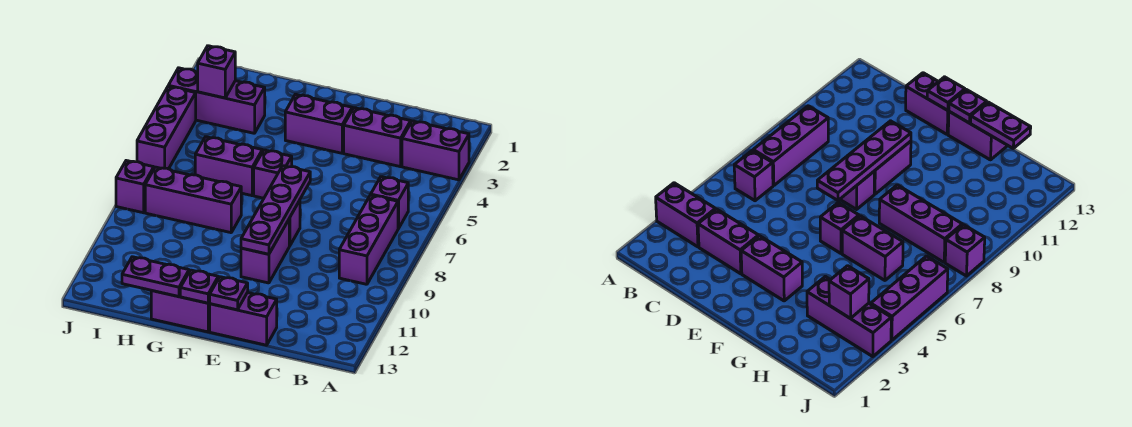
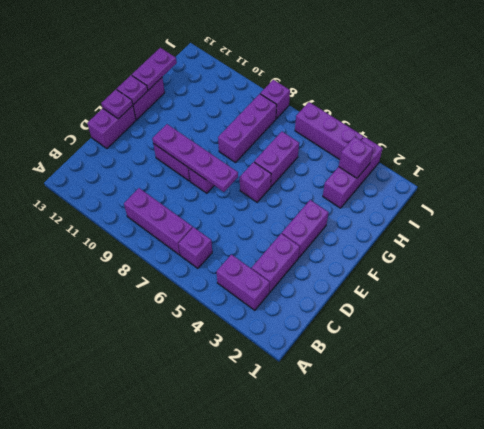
purple brick A3:B3 level 1 -> purple brick B3:B4 level 1

